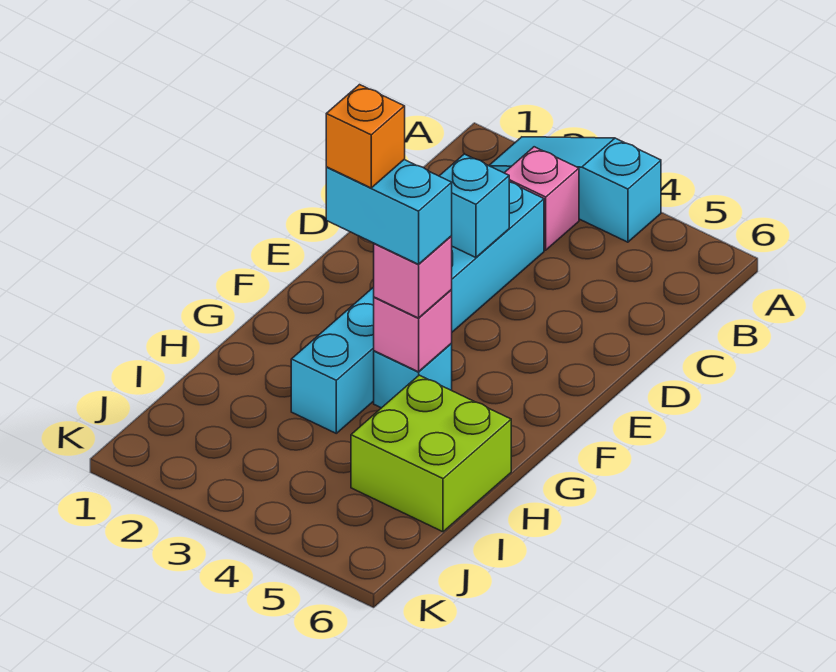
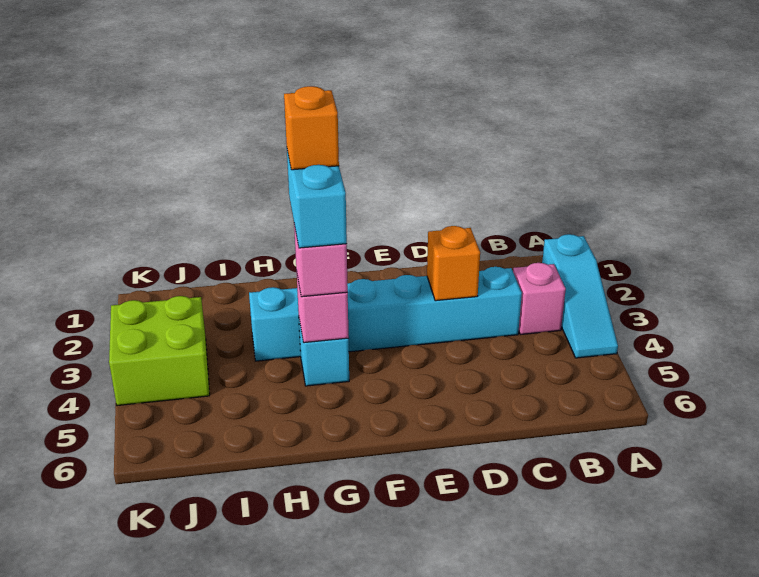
cyan slope A2:A4 level 1 top 4 -> cyan slope A2:A4 level 1 top 2
cyan brick D3 level 2 -> orange brick D3 level 2
lime brick H5:I6 level 1 -> lime brick J3:K4 level 1

